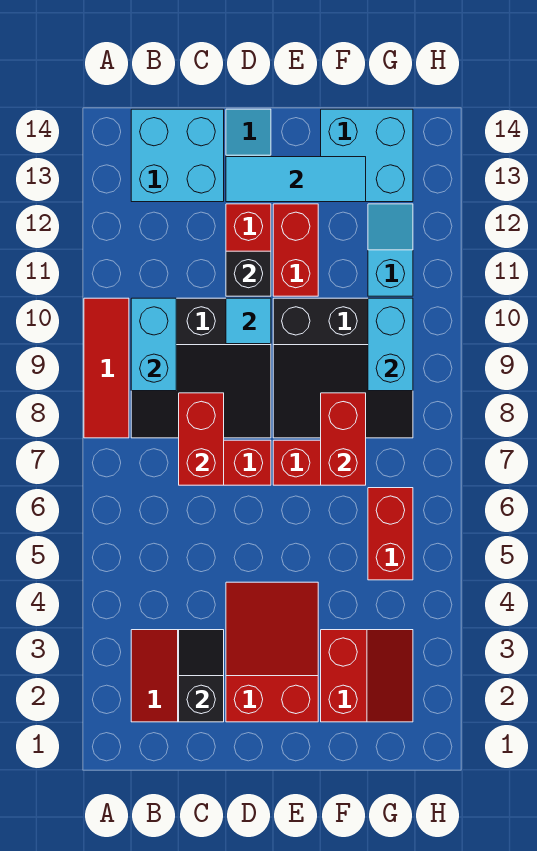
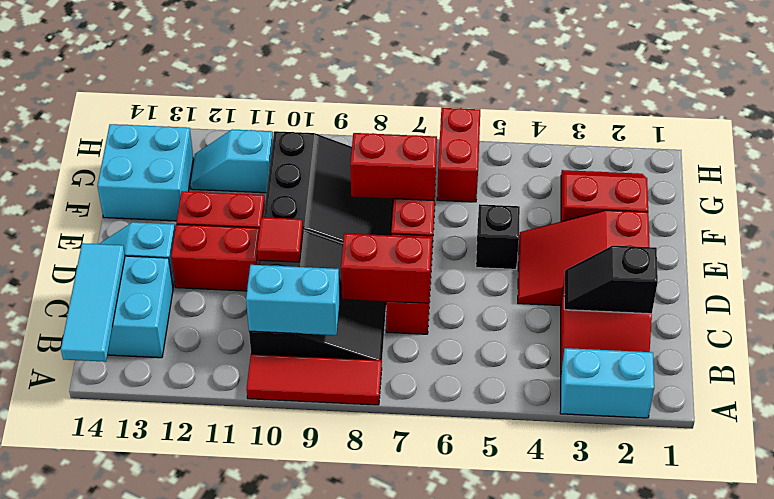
cyan tile D10 level 2 -> red tile D10 level 2
black brick D11 level 2 -> black brick E5 level 1
cyan tile D13:F13 level 2 -> cyan tile A14:C14 level 2
red brick G5:G6 level 1 -> red brick G6:H6 level 1
cyan brick G9:G10 level 2 -> cyan brick A2:A3 level 1

